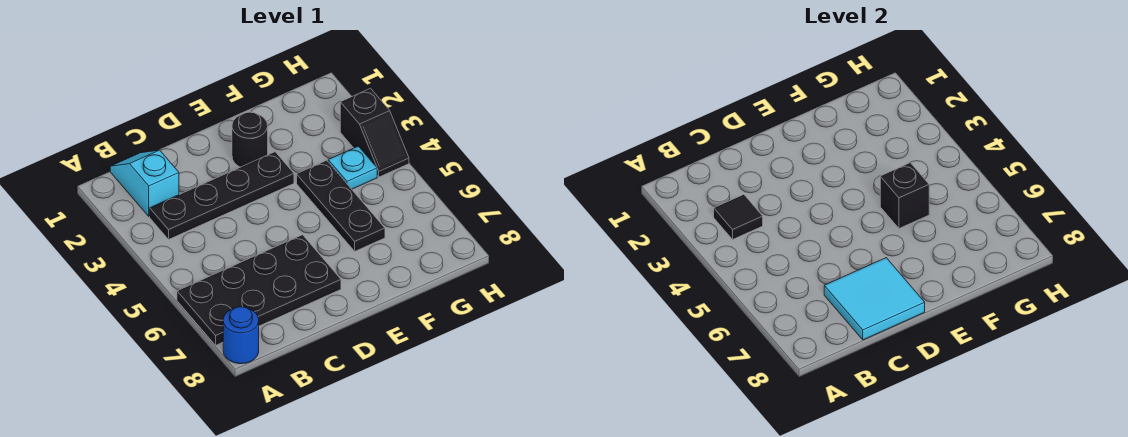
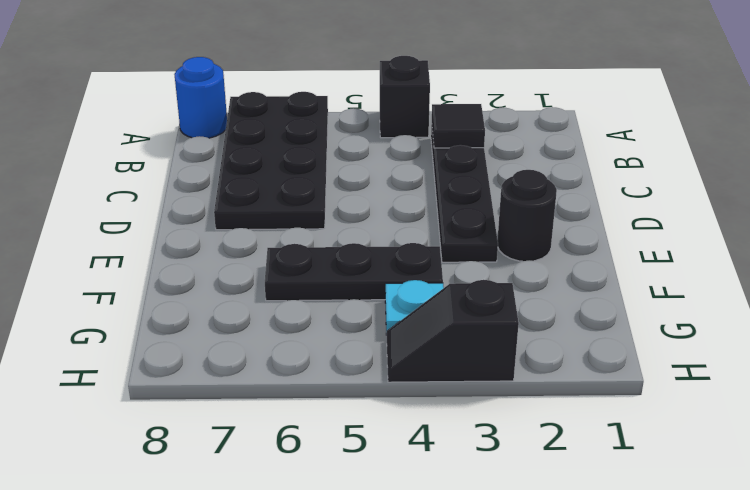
cyan slope B1:B2 level 1 top 2 -> none
cyan tile C7:D8 level 2 -> none
black brick F5 level 2 -> black brick A4 level 1

